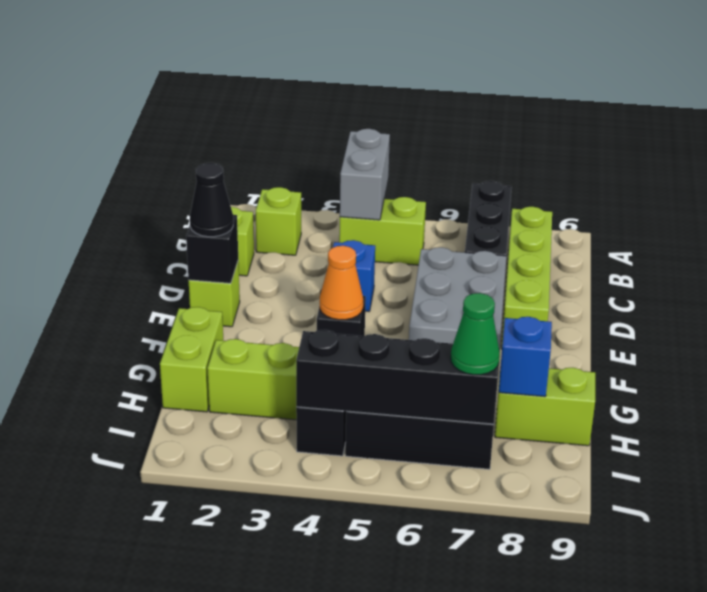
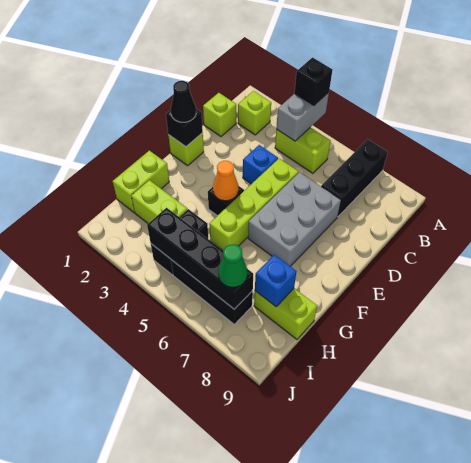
none -> black brick A4 level 3
lime brick B8:E8 level 1 -> lime brick D5:G5 level 1

